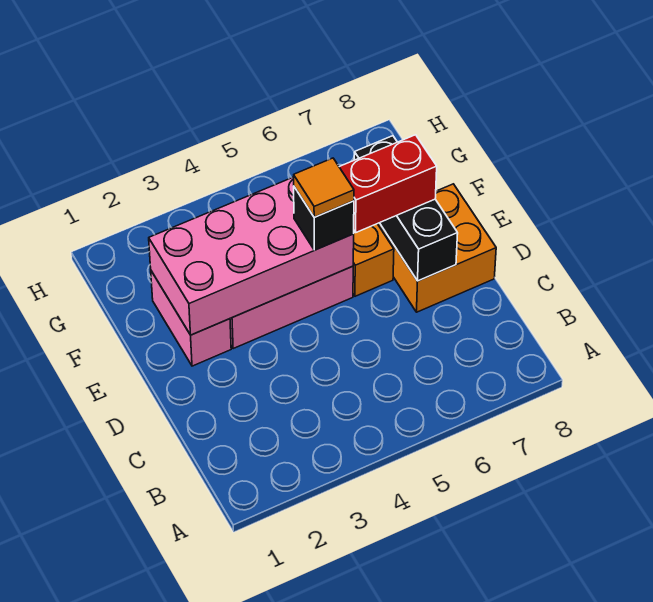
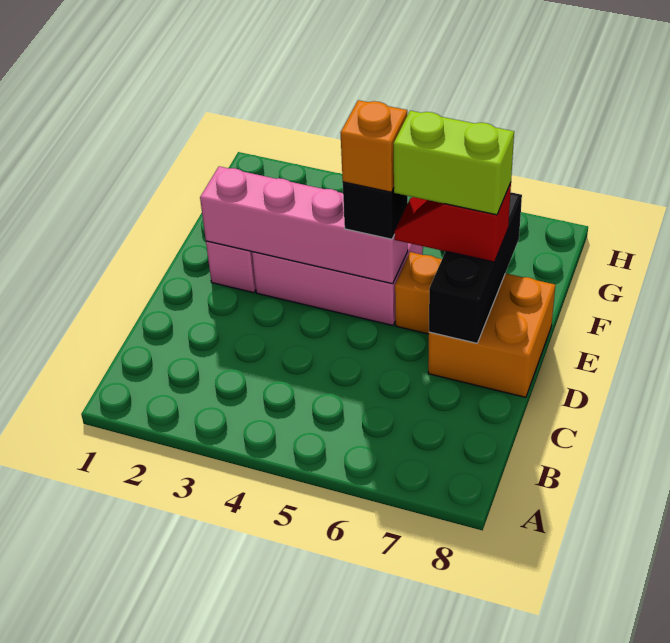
pink brick E2:F5 level 2 -> pink brick E2:E5 level 2
orange tile E5 level 4 -> orange brick E5 level 4
red brick E6:E7 level 3 -> red slope E6:E7 level 3 top 7
none -> lime brick E6:E7 level 4

